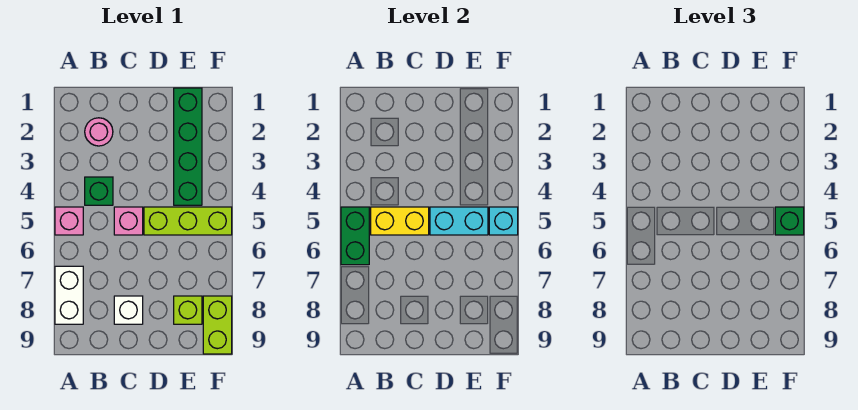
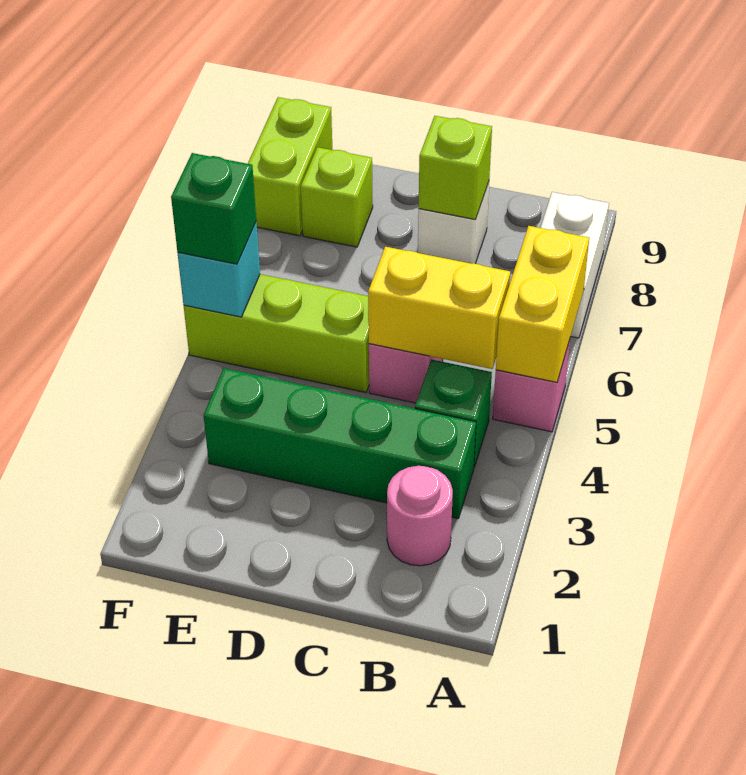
green brick A5:A6 level 2 -> yellow brick A5:A6 level 2
none -> lime brick C8 level 2
cyan brick D5:E5 level 2 -> none
green brick E1:E4 level 1 -> green brick B3:E3 level 1

